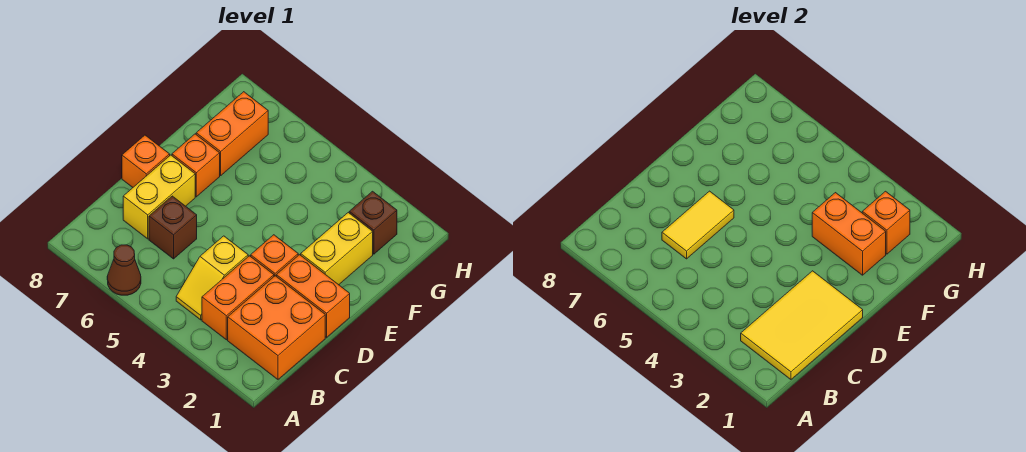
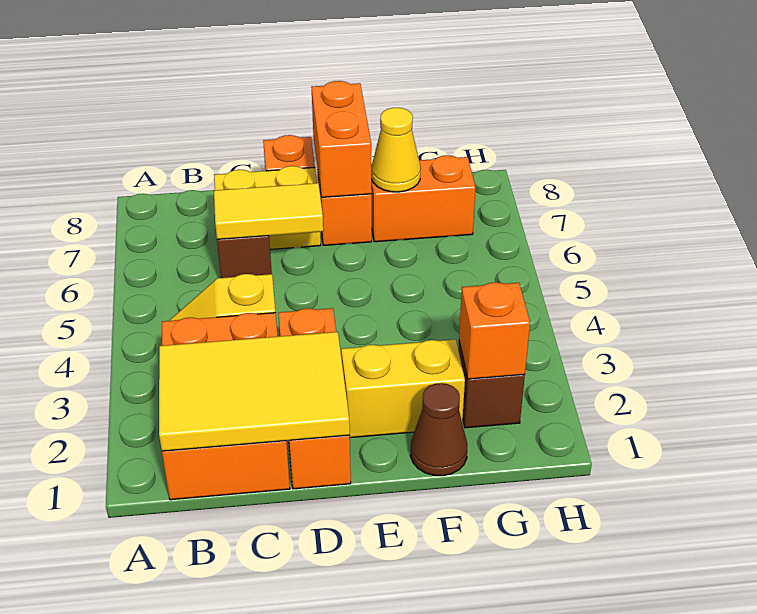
brown cone A6 level 1 -> brown cone F1 level 1
orange brick F2:F3 level 2 -> orange brick E7:E8 level 2
none -> yellow cone F7 level 2

